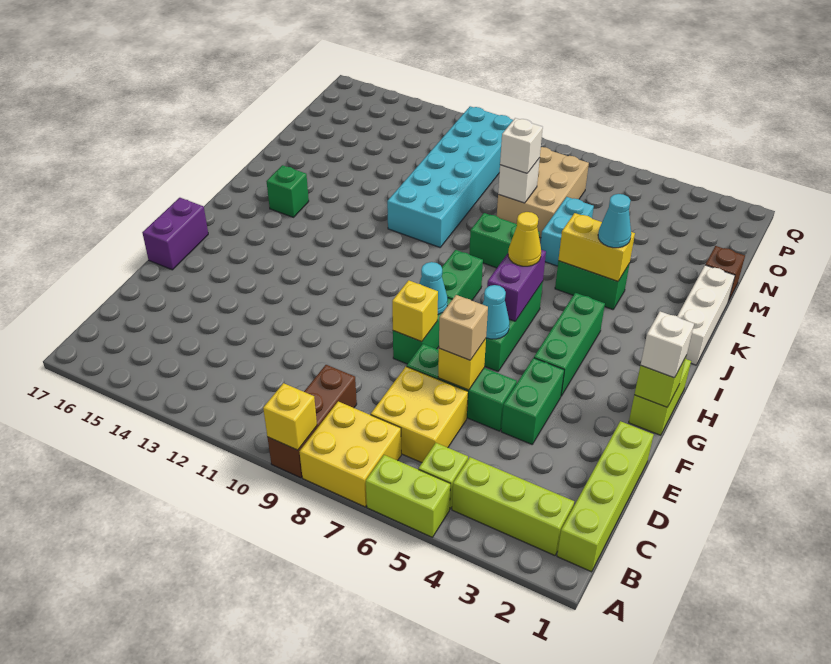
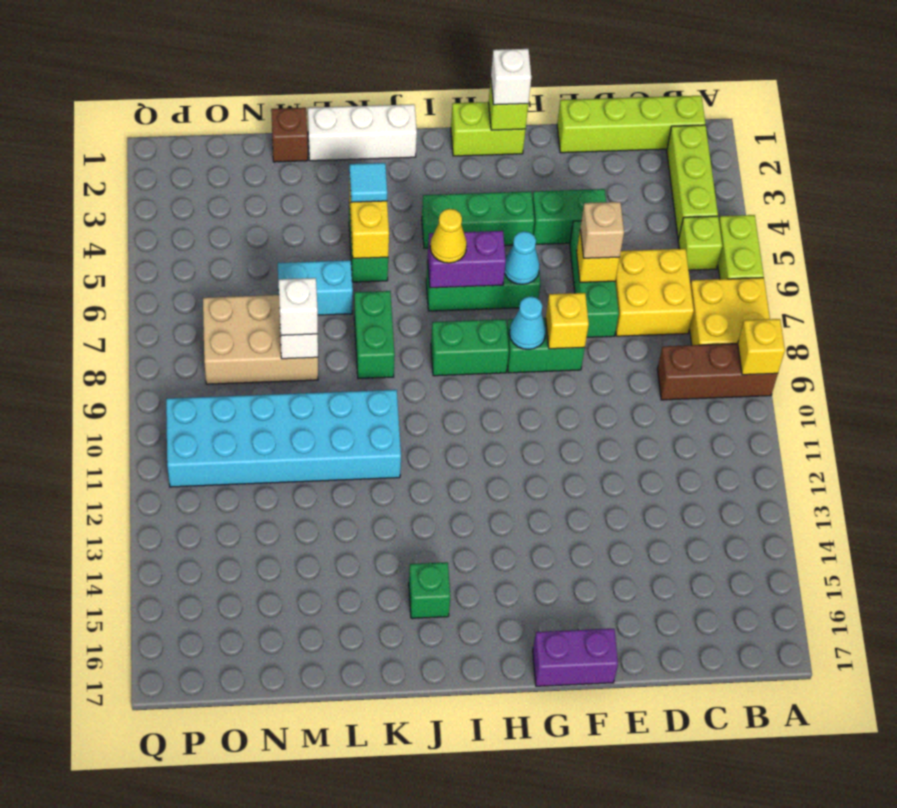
cyan cone K4 level 3 -> cyan tile K4 level 3

